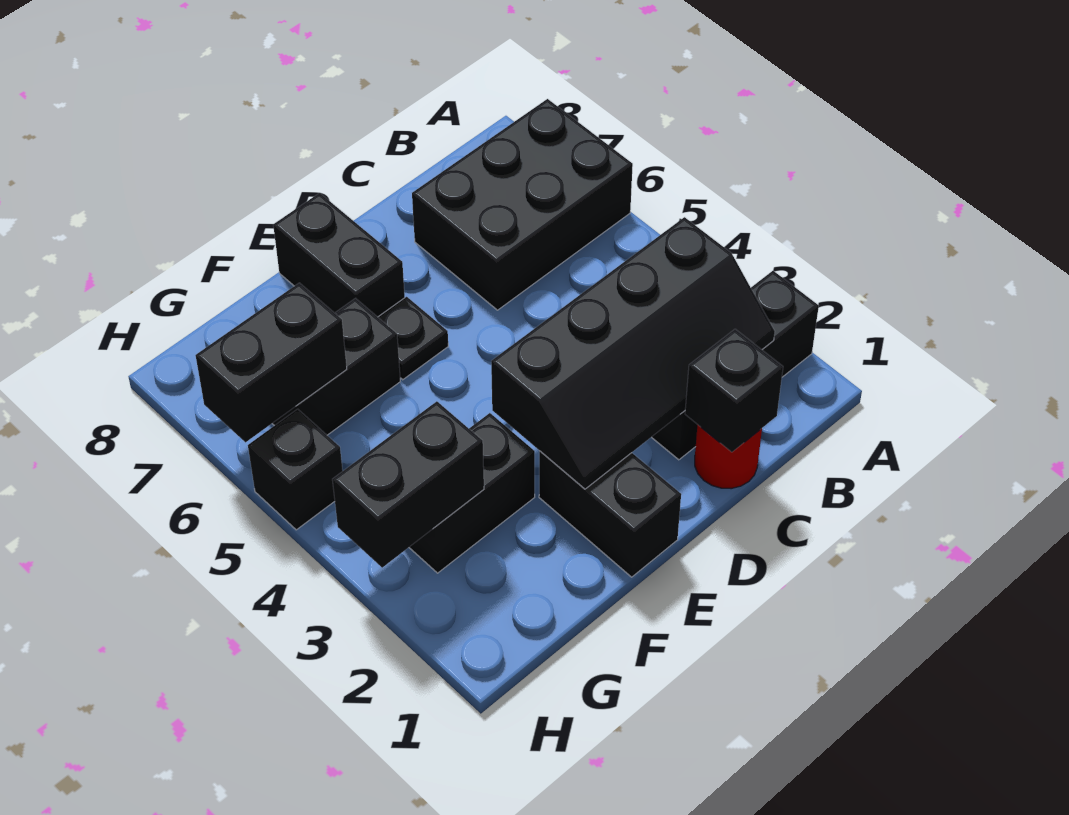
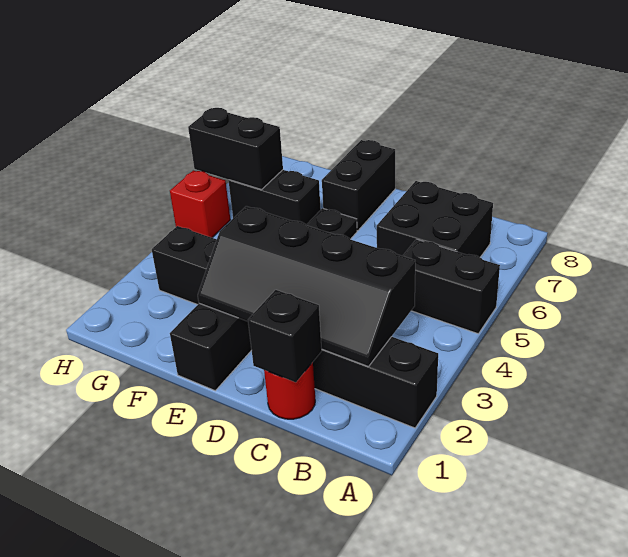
black brick A6:C7 level 1 -> black brick B6:C7 level 1
black brick G3:H3 level 2 -> black brick A5:B5 level 1
black brick H5 level 1 -> red brick H5 level 1

